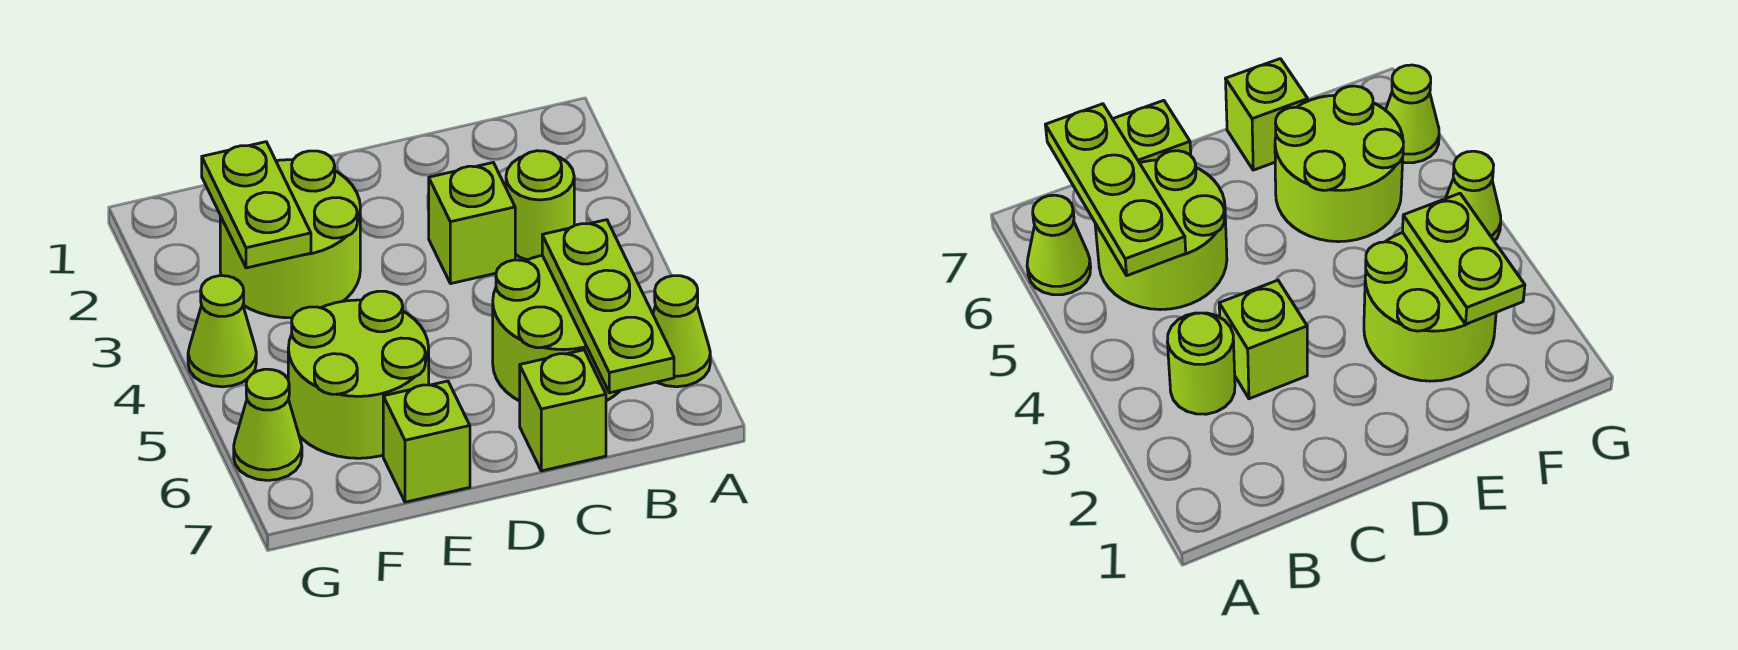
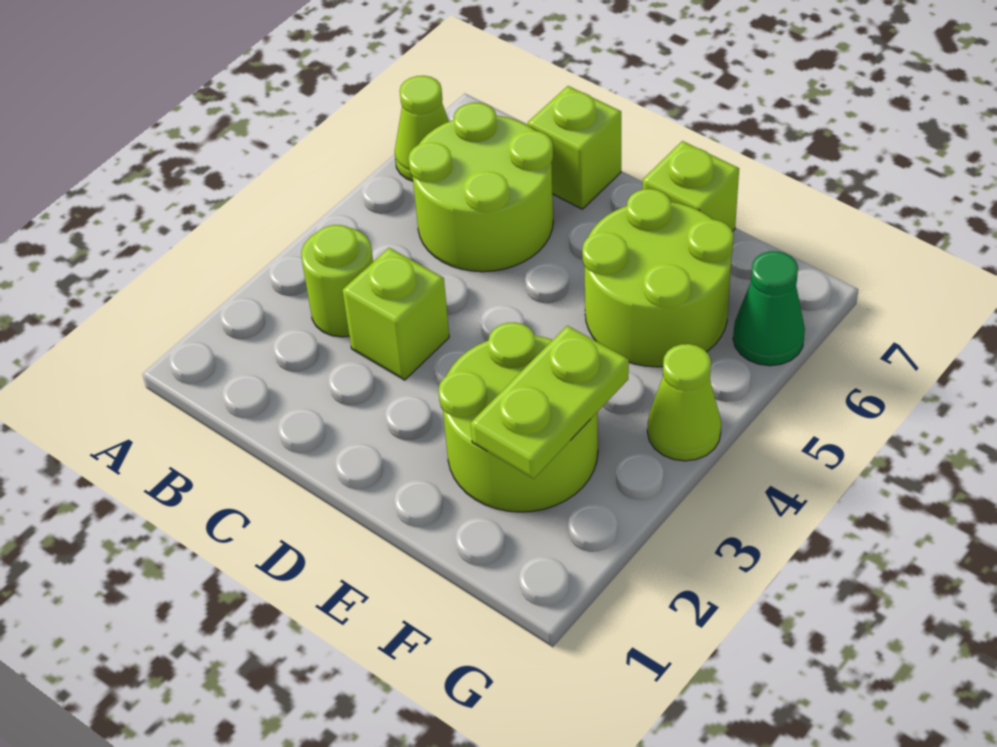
lime plate B5:B7 level 2 -> none
lime cone G6 level 1 -> green cone G6 level 1

